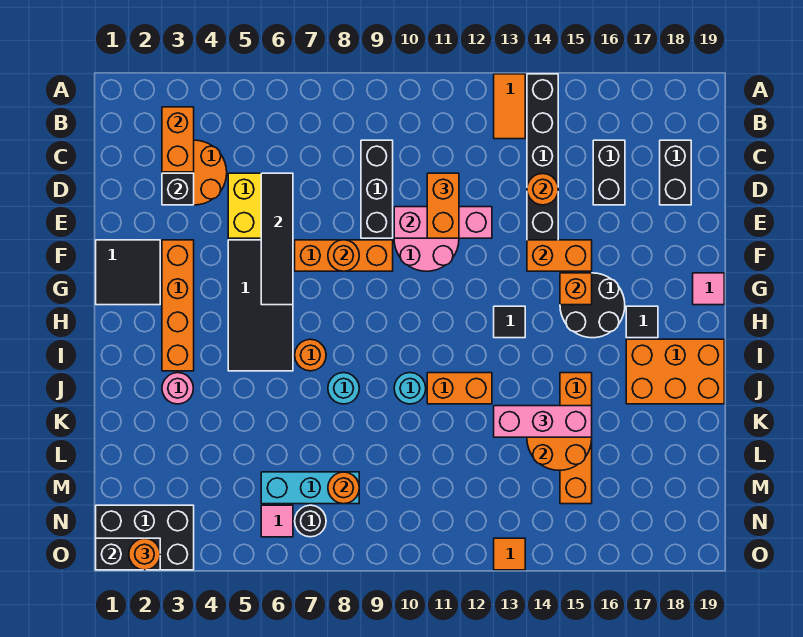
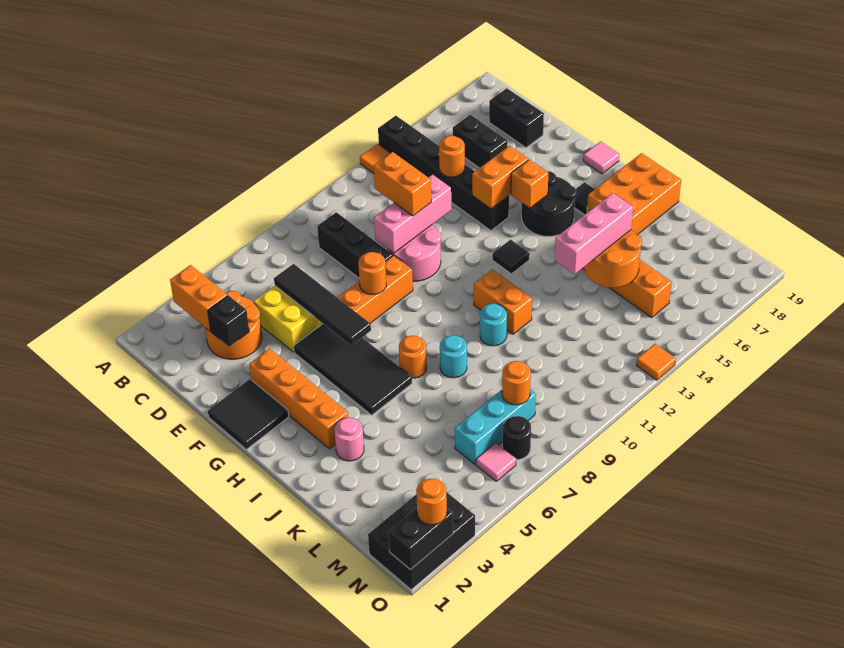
orange brick J11:J12 level 1 -> orange brick I11:J11 level 1

